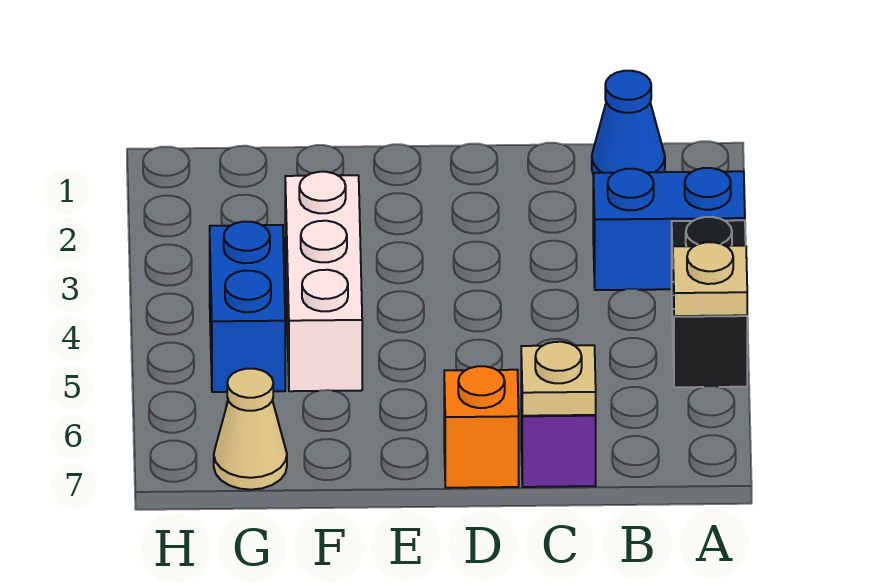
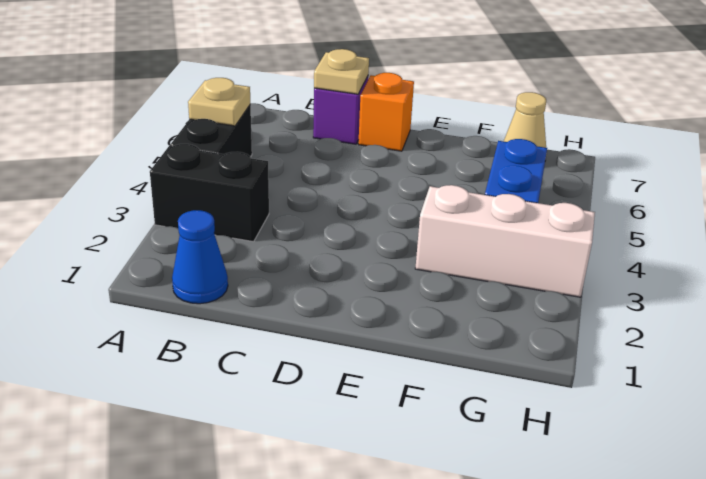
blue brick A3:B3 level 1 -> black brick A3:B3 level 1
white brick F3:F5 level 1 -> white brick F3:H3 level 1

